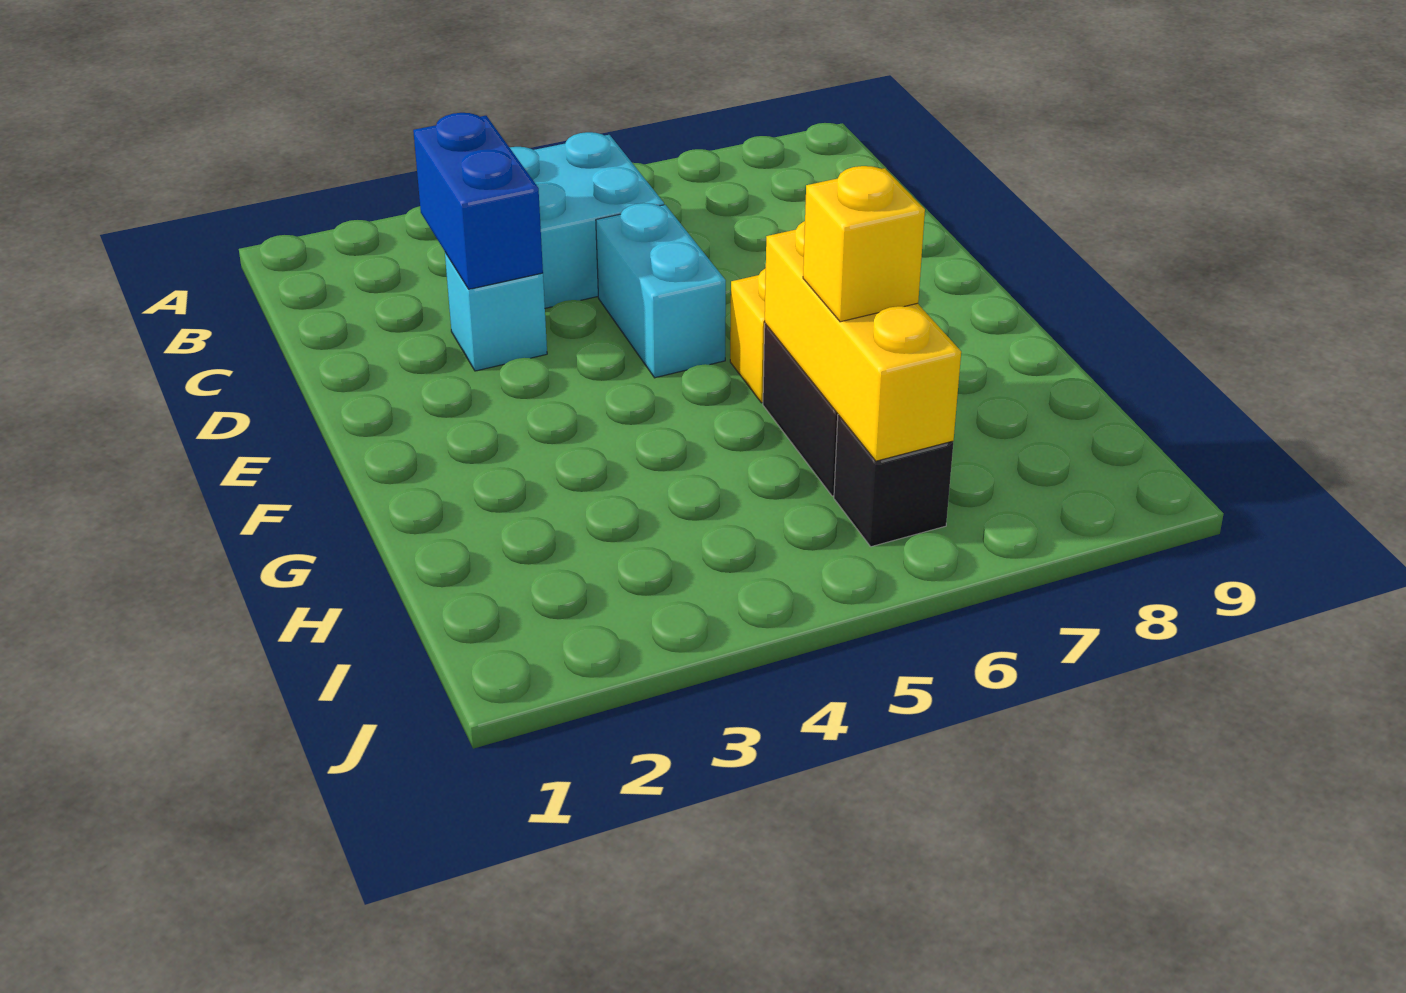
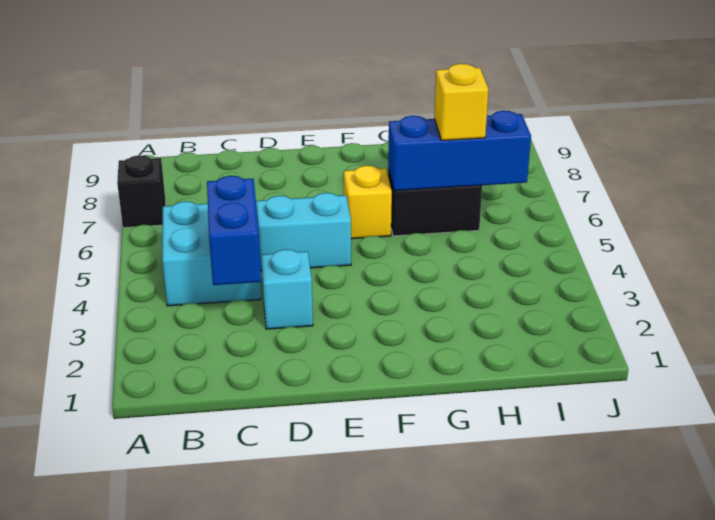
blue brick C3:D3 level 2 -> blue brick C3:C4 level 2
yellow brick G6:I6 level 2 -> blue brick G6:I6 level 2
black brick I6 level 1 -> black brick A7 level 1

